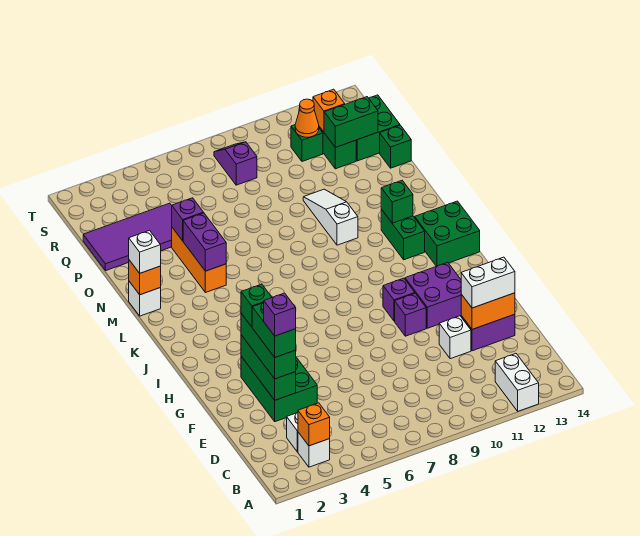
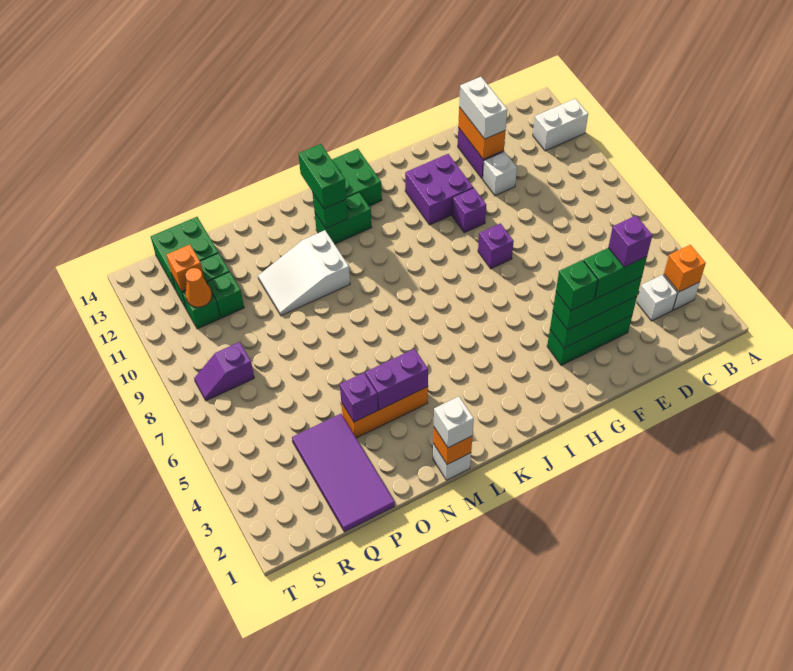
green brick E3:G4 level 1 -> green brick E3:G3 level 1
purple brick H10 level 1 -> purple brick G8 level 1
white slope M10:O10 level 1 top M -> white slope M10:O11 level 1 top M
green brick P14 level 1 -> green brick Q11 level 1
green brick Q12:Q13 level 2 -> green brick L12:L13 level 3

